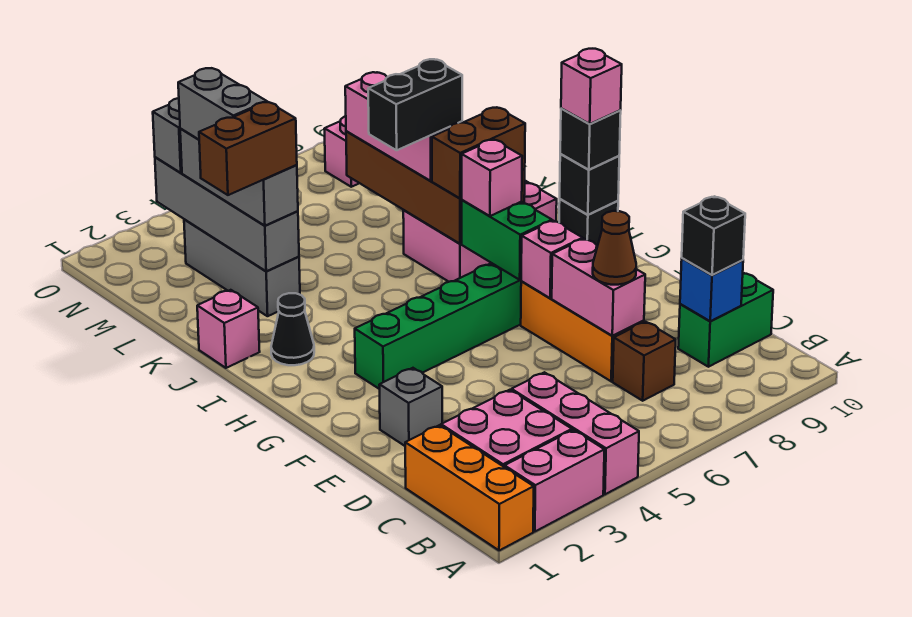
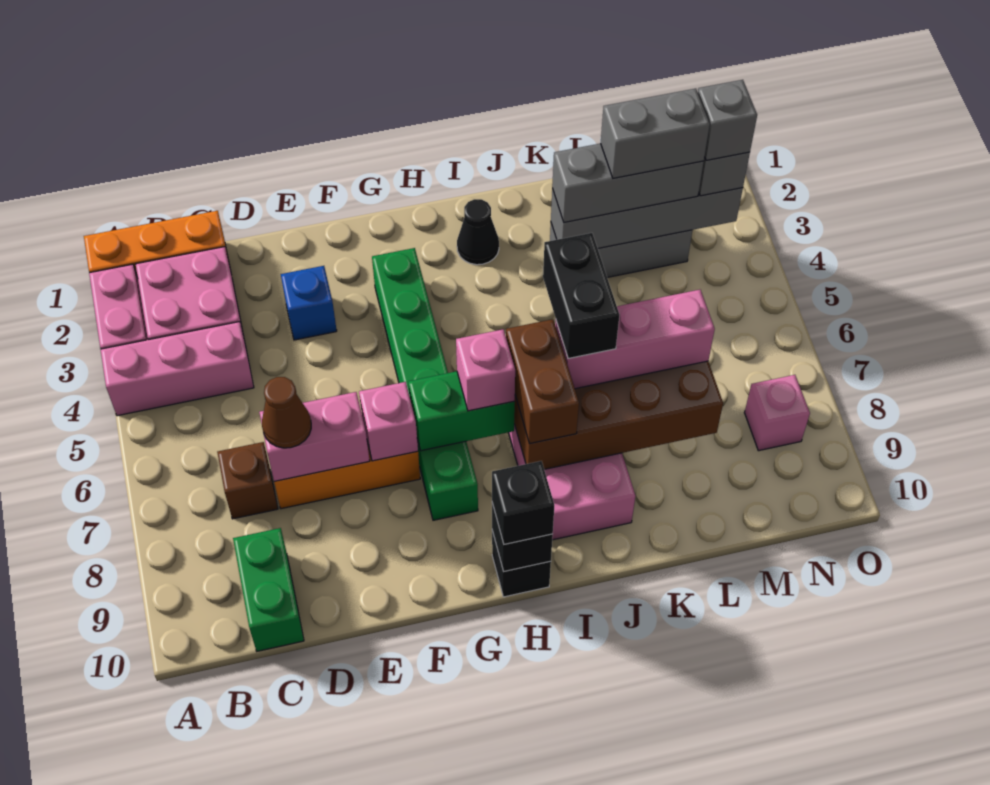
blue brick C9 level 2 -> blue brick E3 level 1
black brick C9 level 3 -> none
grey brick E2 level 1 -> grey brick N3 level 4
pink brick H10 level 4 -> none
pink brick J1 level 1 -> none
brown brick K2:K3 level 4 -> none

